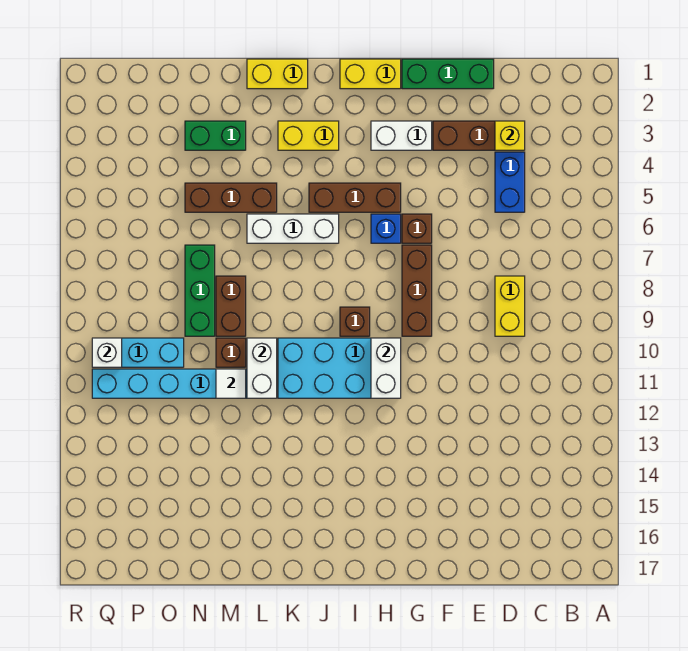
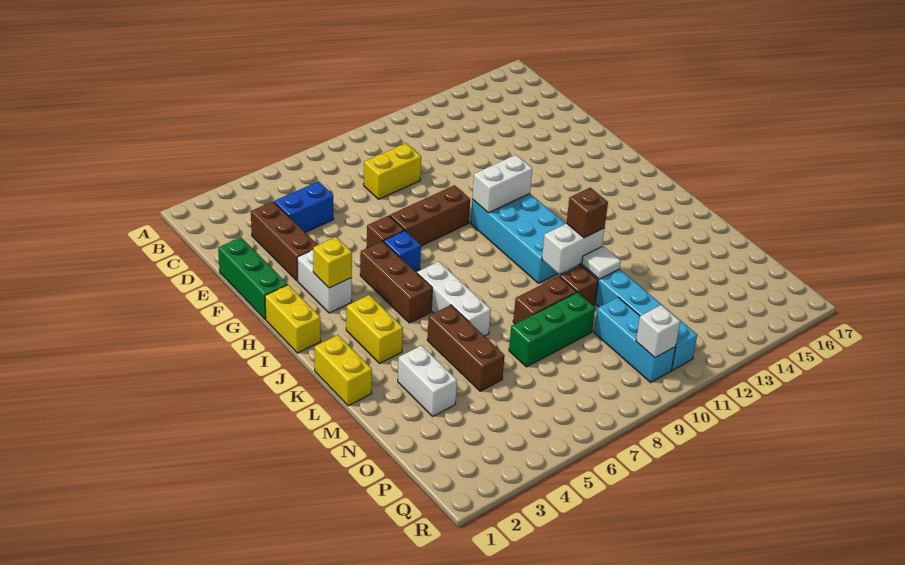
yellow brick D3 level 2 -> yellow brick H3 level 2
brown brick I9 level 1 -> brown brick L11 level 3
green brick M3:N3 level 1 -> white brick M3:N3 level 1

